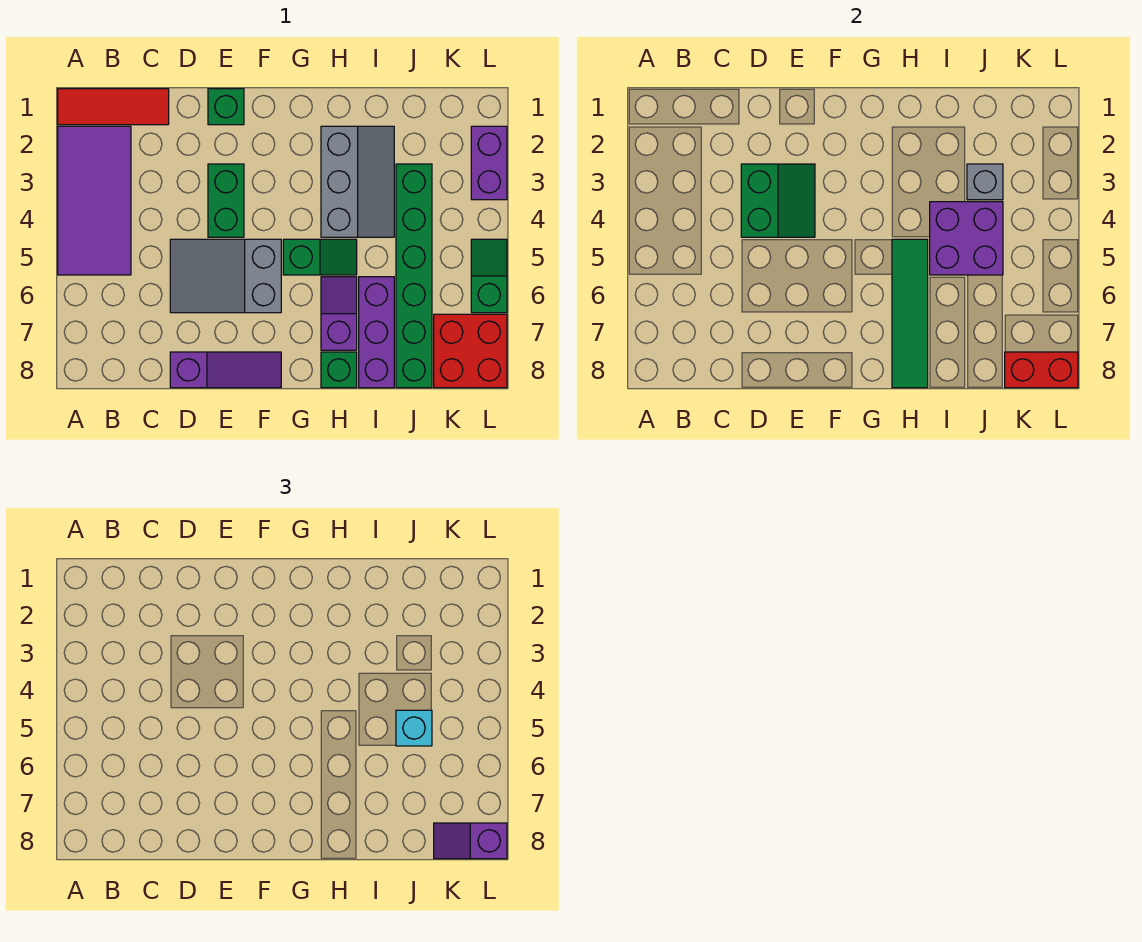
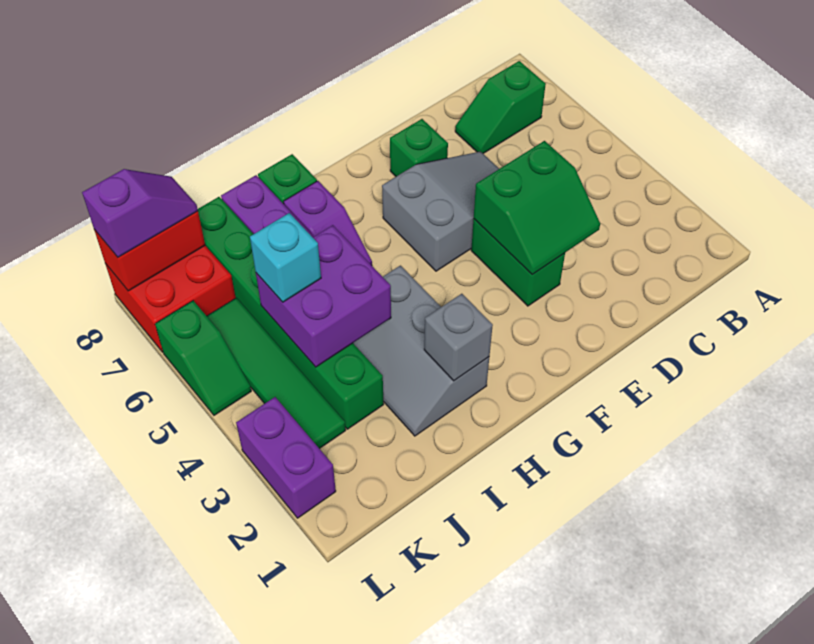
red tile A1:C1 level 1 -> none
purple tile A2:B5 level 1 -> none
green slope D3:E4 level 2 top D -> green slope D3:E4 level 2 top 4
purple slope D8:F8 level 1 top D -> none
green brick E1 level 1 -> green brick E7 level 1
green slope G5:H5 level 1 top G -> green slope B7:C7 level 1 top B
green tile H5:H8 level 2 -> green tile K3:K6 level 1
grey brick J3 level 2 -> grey brick H2 level 2

